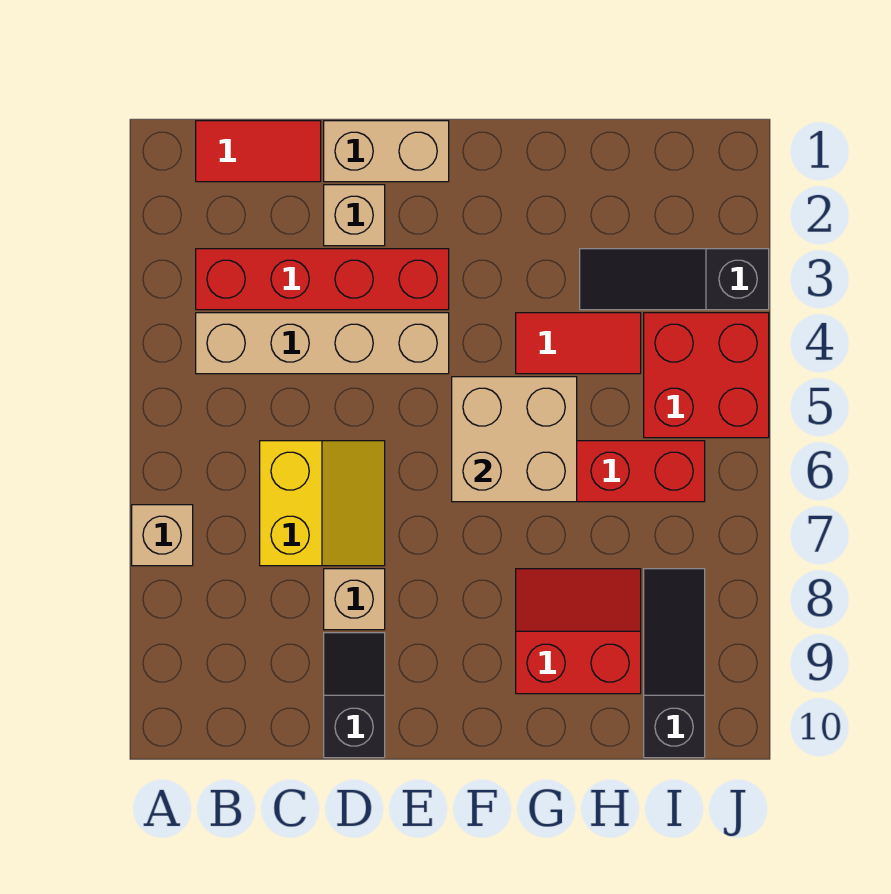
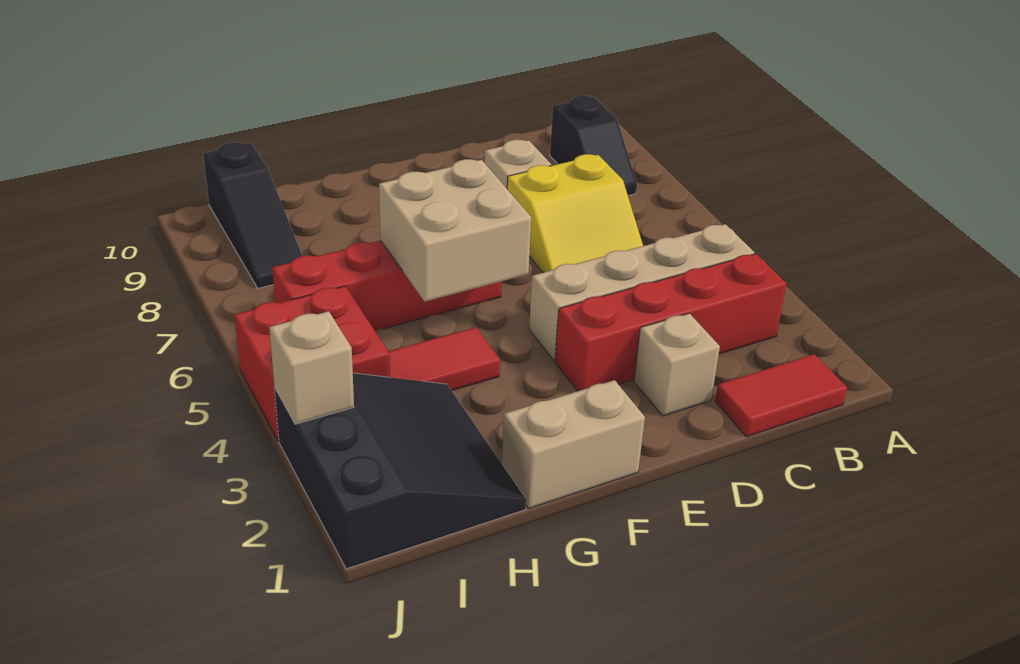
tan brick A7 level 1 -> tan brick J3 level 2
yellow slope C6:D7 level 1 top C -> yellow slope C6:D7 level 1 top 7
tan brick D1:E1 level 1 -> tan brick F1:G1 level 1
black slope D9:D10 level 1 top 10 -> black slope B8:B9 level 1 top 9
red slope G8:H9 level 1 top 9 -> none
black slope H3:J3 level 1 top J -> black slope H1:J3 level 1 top J

